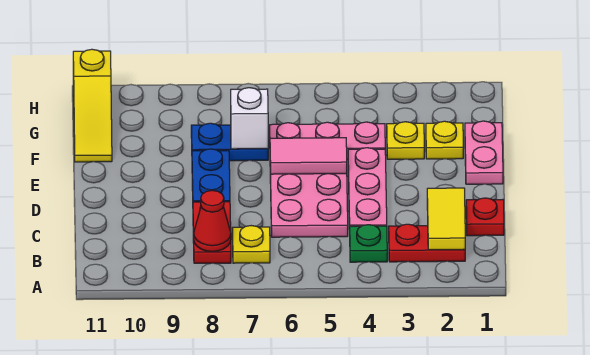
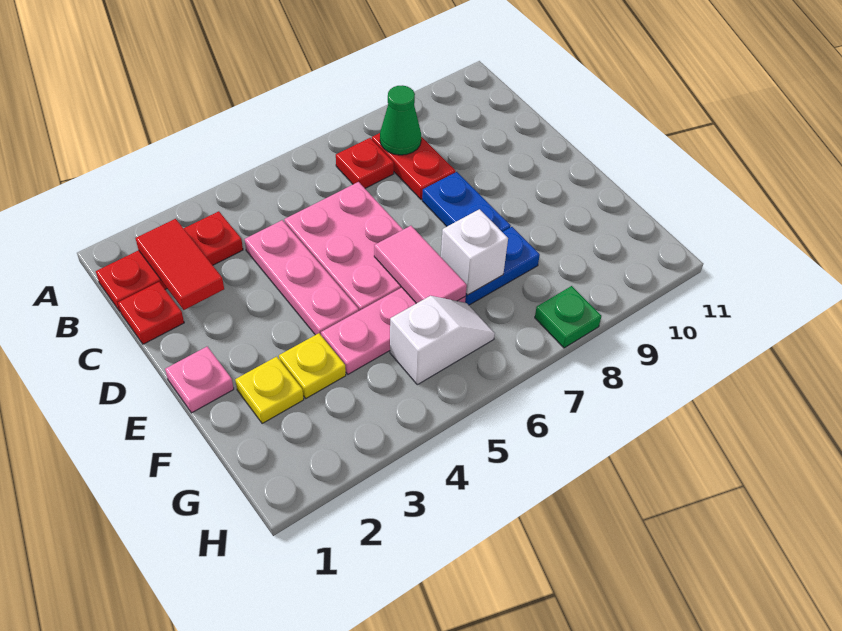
red plate B2:B3 level 1 -> red plate B1:B3 level 1
yellow tile B2:C2 level 2 -> red tile B2:C2 level 2
green plate B4 level 1 -> green plate H8 level 1
yellow plate B7 level 1 -> red plate B7 level 1
red cone B8 level 2 -> green cone B8 level 2
pink plate E1:F1 level 1 -> pink plate E1 level 1
pink tile E5:E6 level 2 -> pink tile E6:F6 level 2
yellow slope F11:H11 level 1 top H -> none
none -> white slope G5:G6 level 1 top 5

